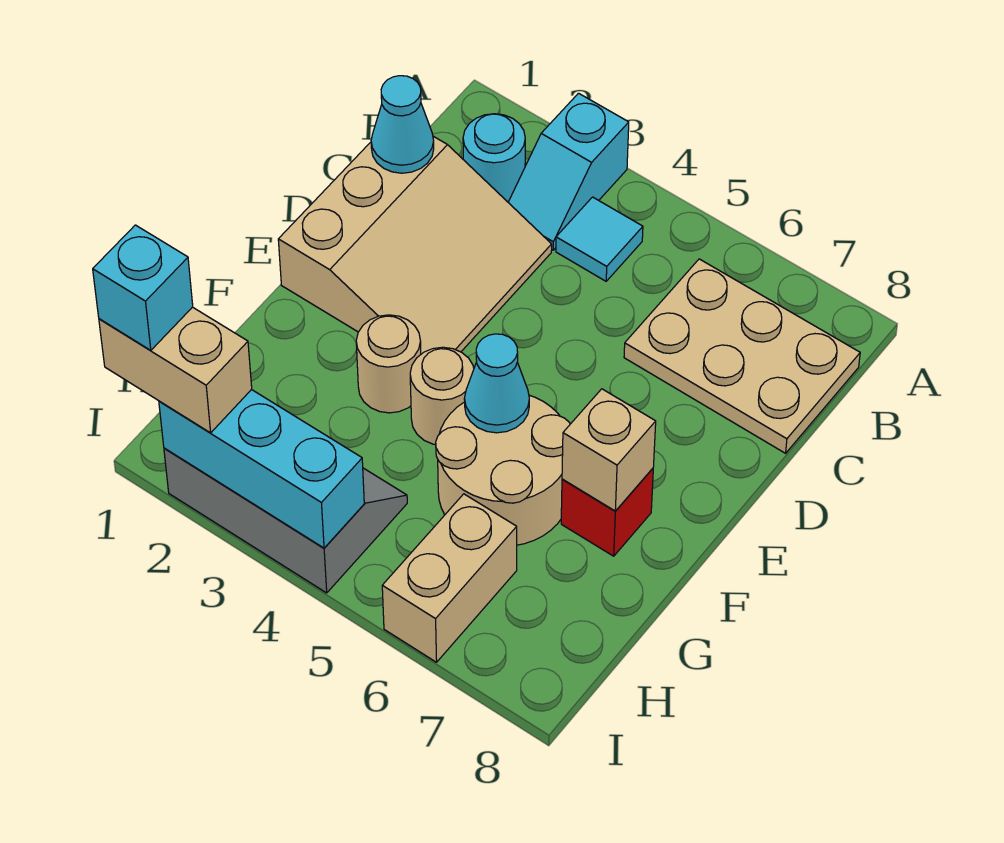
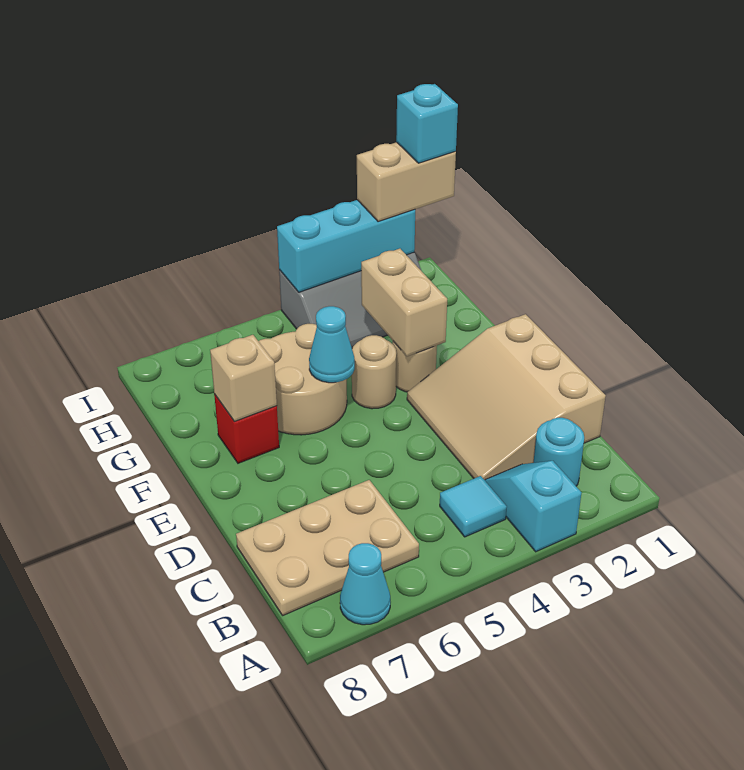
cyan cone C1 level 2 -> cyan cone A7 level 1
tan brick H6:I6 level 1 -> tan brick F3:G3 level 2

